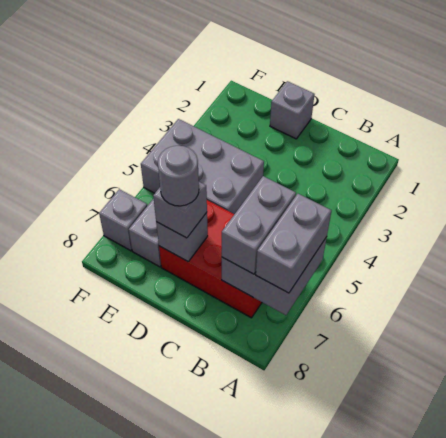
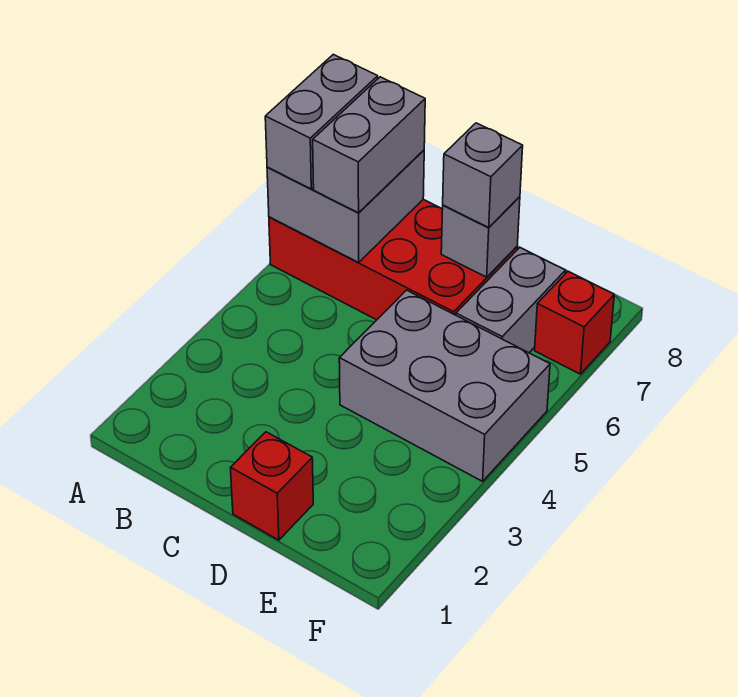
red brick B6:D7 level 1 -> red brick A6:D7 level 1
grey brick D1 level 1 -> red brick D1 level 1
grey round brick D7 level 4 -> none
grey brick F7 level 1 -> red brick F7 level 1

